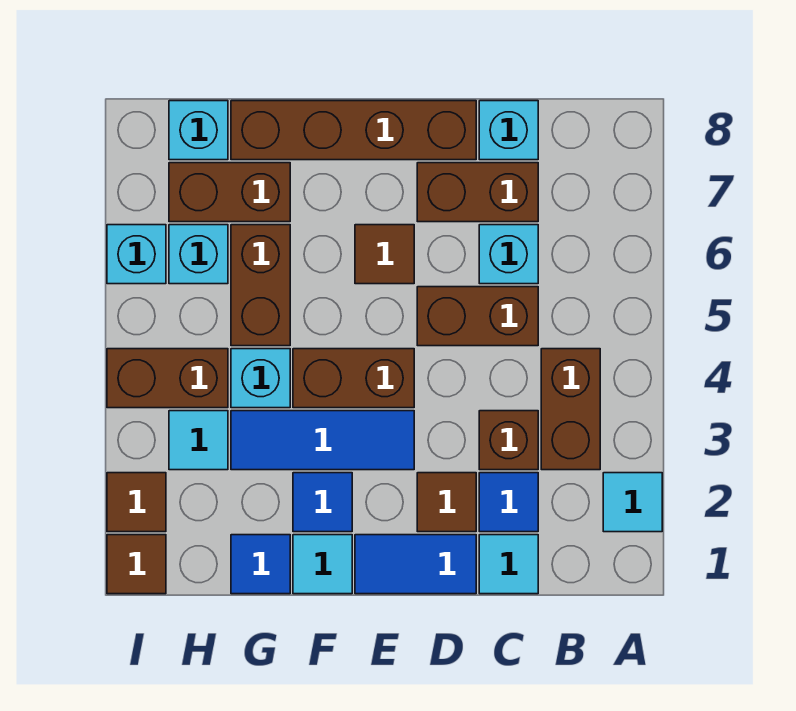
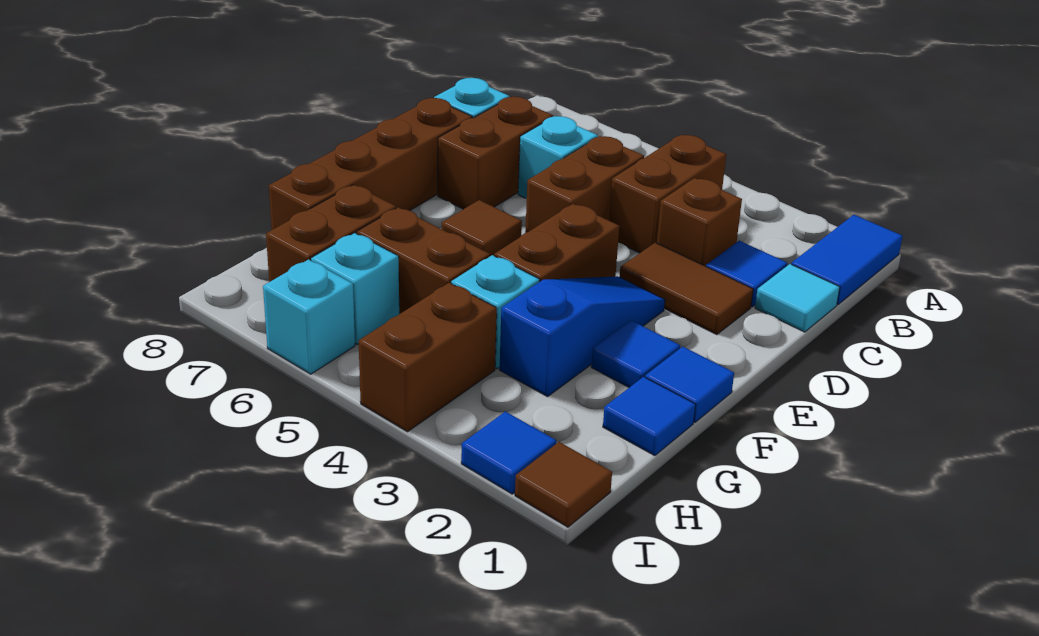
cyan tile A2 level 1 -> none
brown brick B3:B4 level 1 -> brown brick B4:C4 level 1
blue tile D1:E1 level 1 -> blue tile A1:B1 level 1
brown tile D2 level 1 -> brown tile D2:D3 level 1
blue tile E3:G3 level 1 -> blue slope E3:G3 level 1 top G
cyan tile F1 level 1 -> blue tile F1 level 1
cyan tile H3 level 1 -> none
cyan brick H8 level 1 -> none
brown tile I2 level 1 -> blue tile I2 level 1

